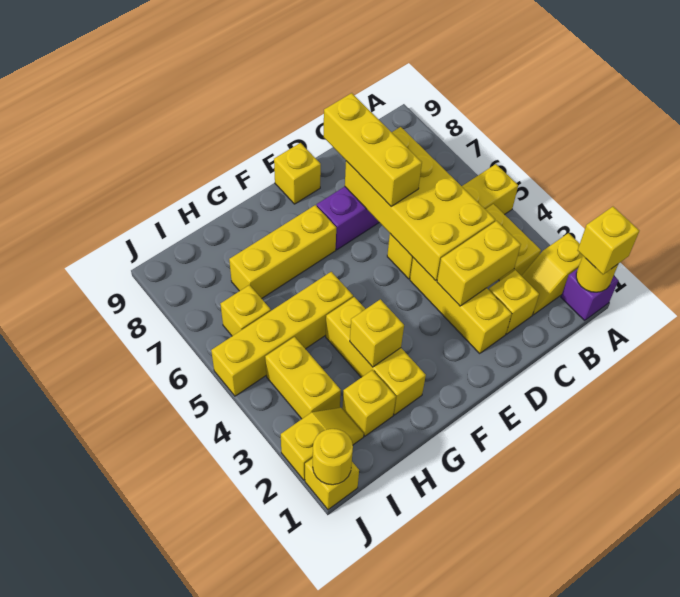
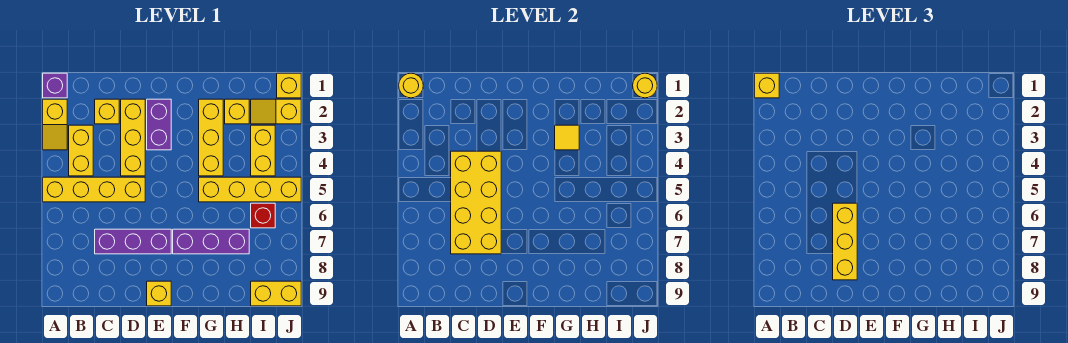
yellow slope A2:B2 level 1 top A -> yellow slope A2:A3 level 1 top 2
yellow brick C3:D3 level 2 -> yellow brick I9:J9 level 1
none -> purple brick E2:E3 level 1
yellow brick F7:H7 level 1 -> purple brick F7:H7 level 1
yellow brick G3 level 2 -> yellow tile G3 level 2
yellow brick I6 level 1 -> red brick I6 level 1

